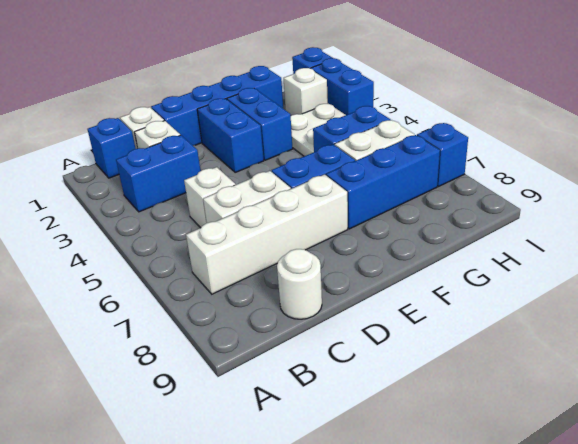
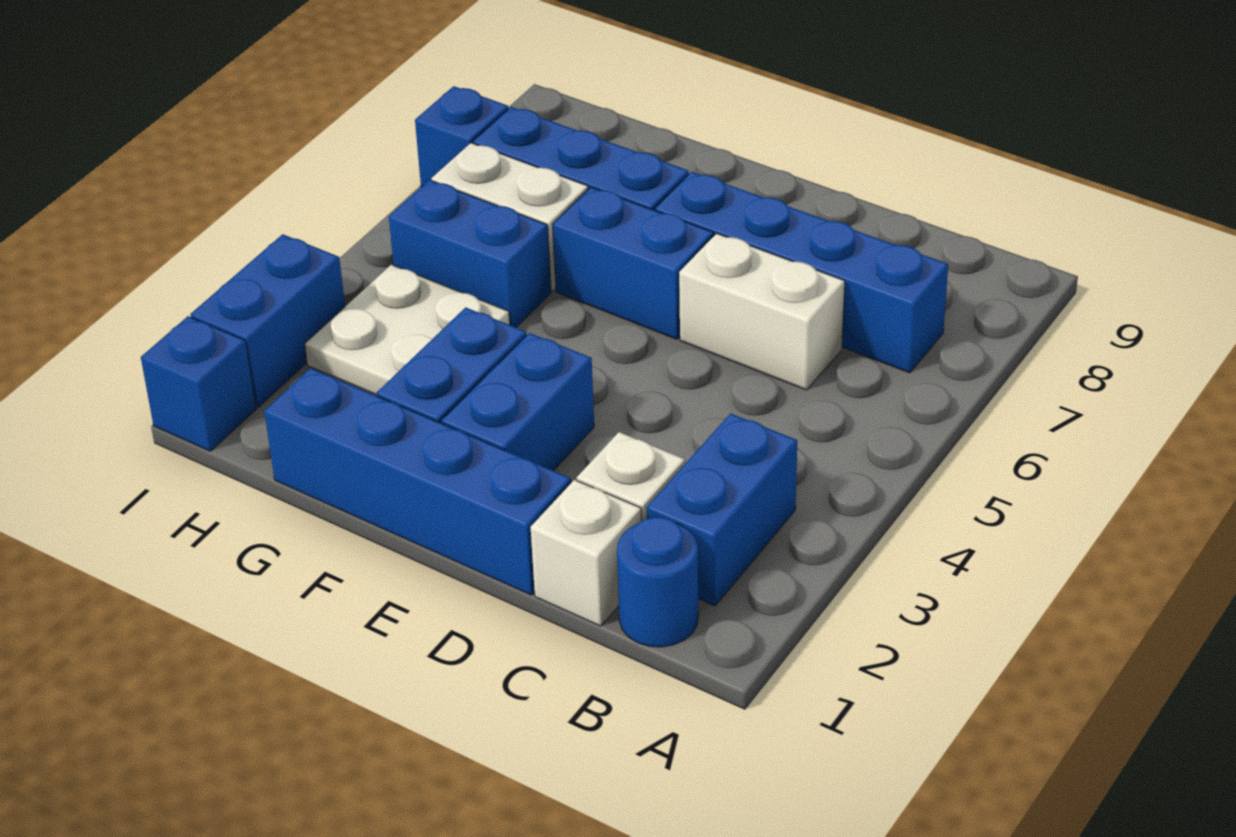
blue brick B1 level 1 -> blue round brick B1 level 1
blue brick B3:C3 level 1 -> blue brick B2:B3 level 1
white brick B7:E7 level 1 -> blue brick B7:E7 level 1
white brick C5 level 1 -> none
white round brick C9 level 1 -> none
white brick H2 level 1 -> none

